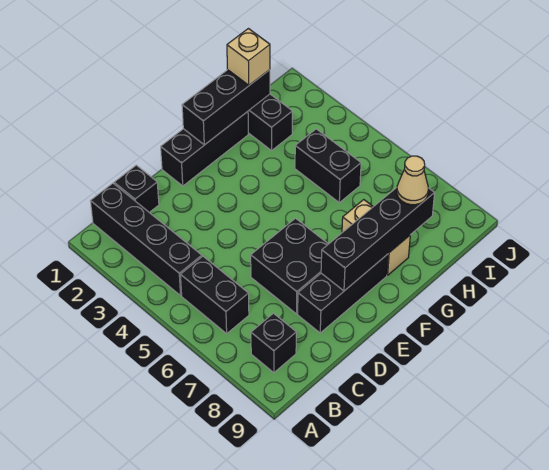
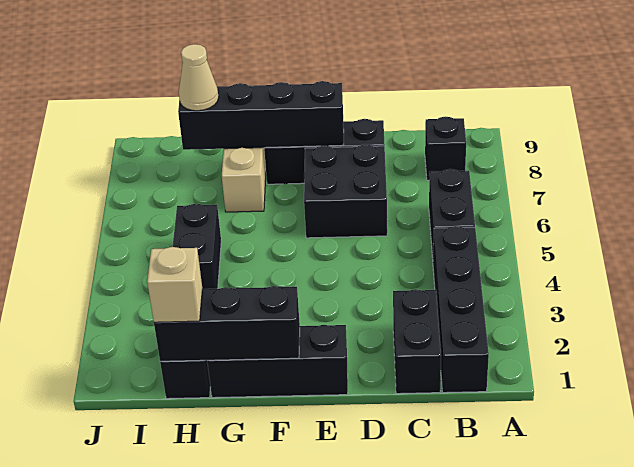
black brick C1 level 1 -> black brick C1:C2 level 1

